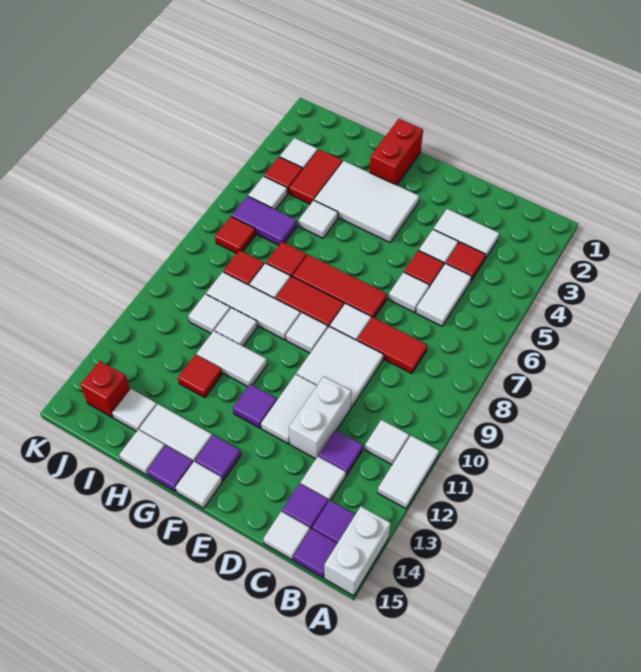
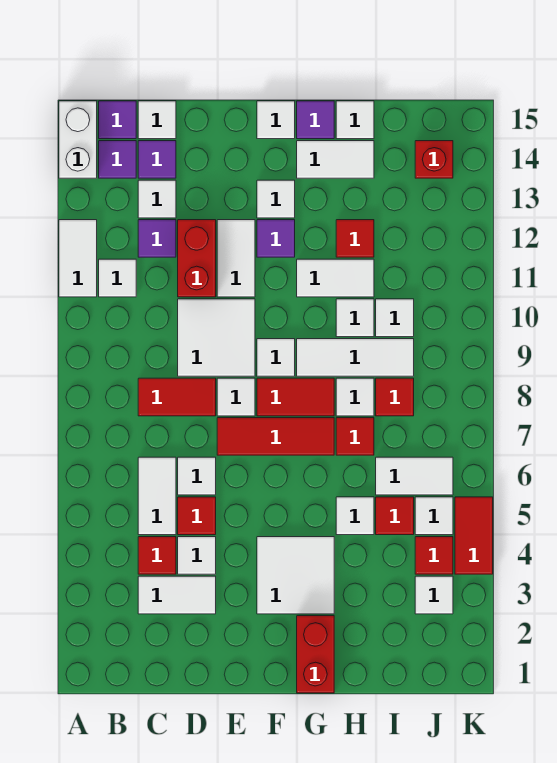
white brick D11:D12 level 1 -> red brick D11:D12 level 1
white tile F3:H4 level 1 -> white tile F3:G4 level 1
purple tile F14 level 1 -> none
red tile I3:I4 level 1 -> red tile K4:K5 level 1
purple tile I6:J6 level 1 -> white tile I6:J6 level 1
white tile I14 level 1 -> white tile F13 level 1
red tile J7 level 1 -> red tile I5 level 1

